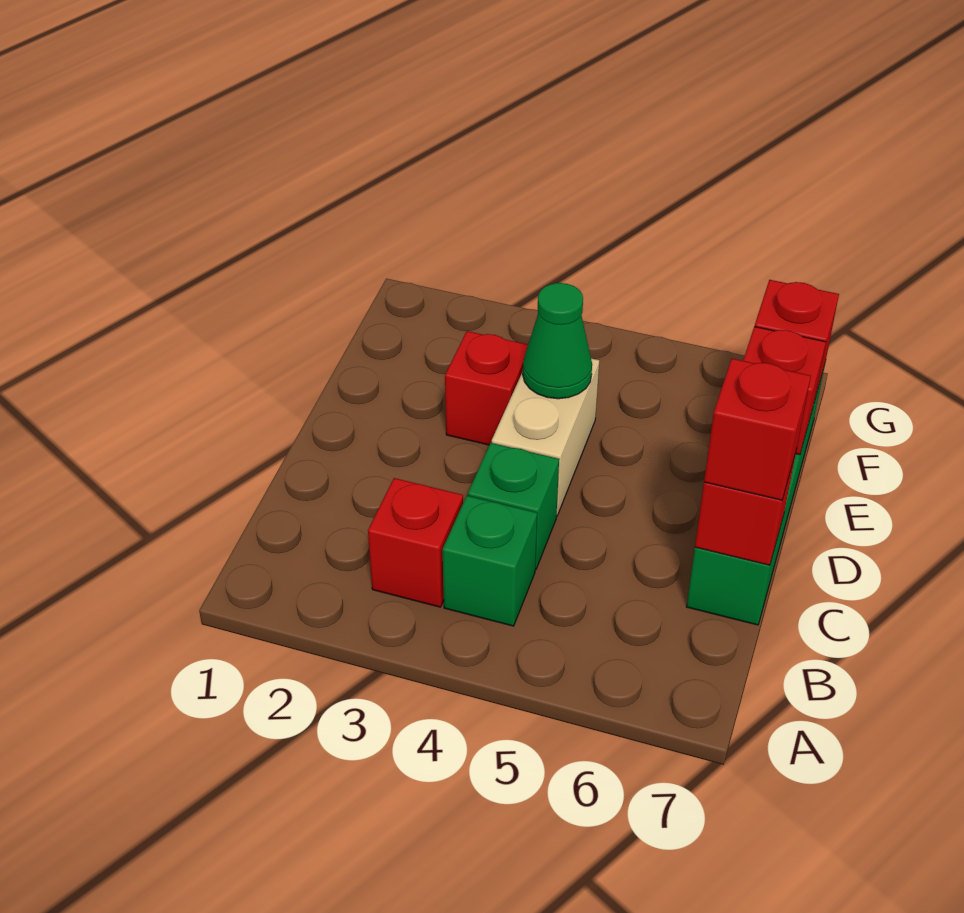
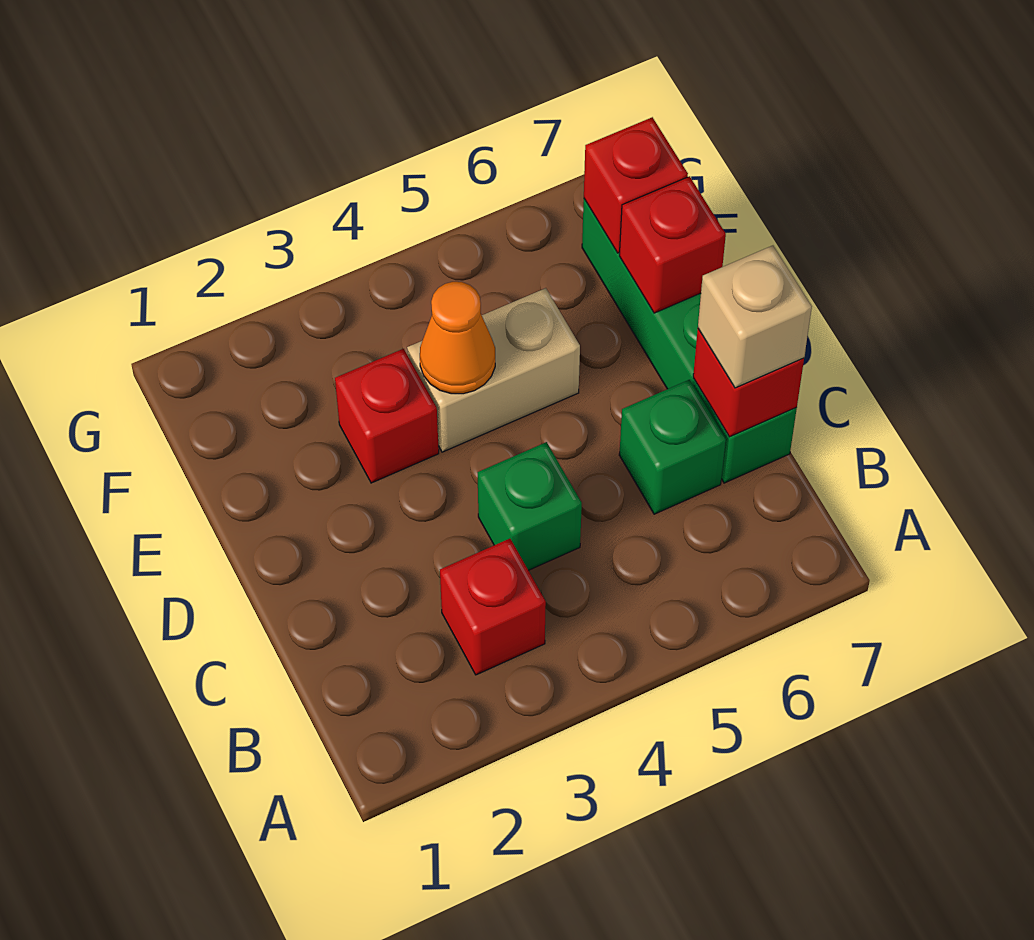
green brick B4 level 1 -> green brick C6 level 1
red brick C7 level 3 -> tan brick C7 level 3
tan brick D4:E4 level 1 -> tan brick E4:E5 level 1
green cone E4 level 2 -> orange cone E4 level 2

